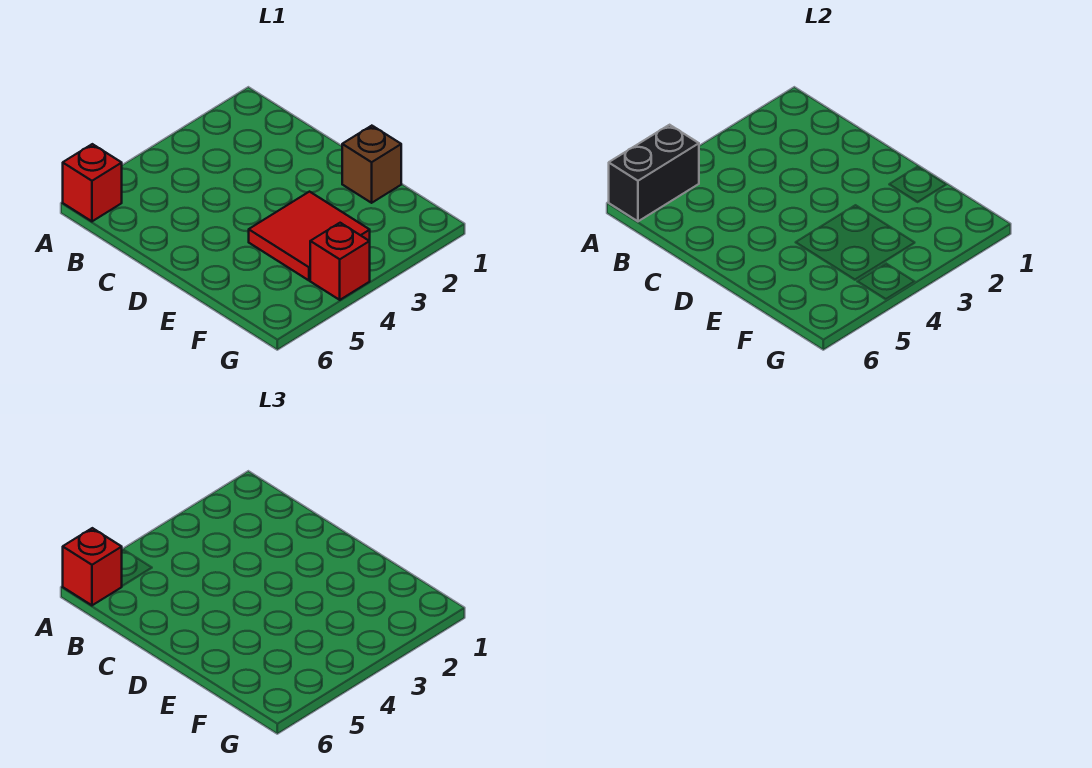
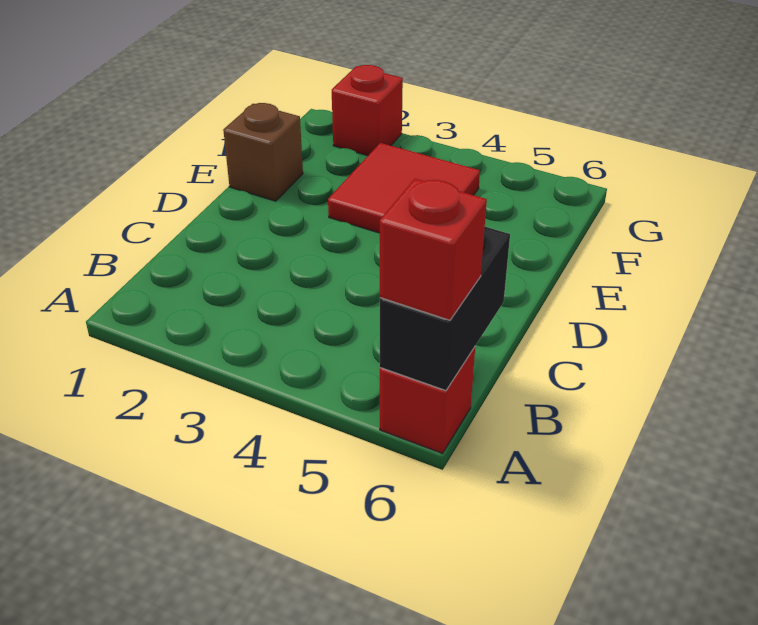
black brick A5:A6 level 2 -> black brick A6:B6 level 2
red brick G4 level 1 -> red brick G2 level 1

